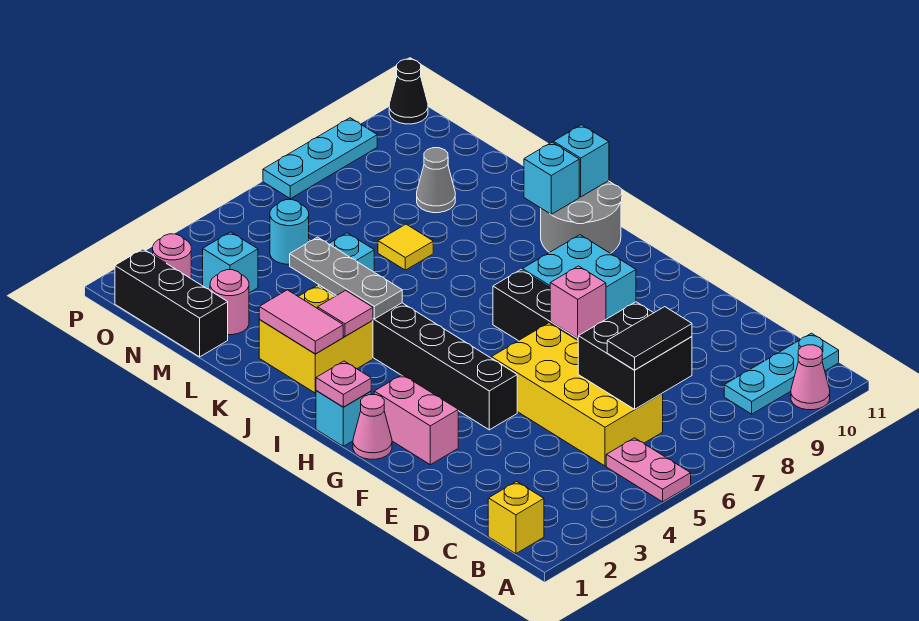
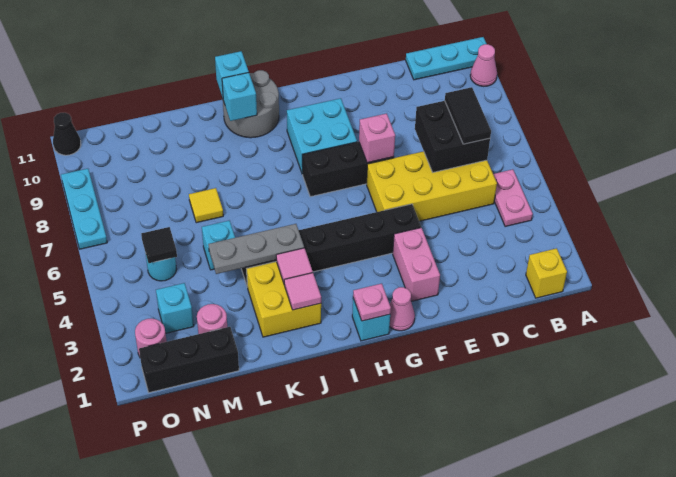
pink plate A5:B5 level 1 -> pink plate B4:B5 level 1
cyan plate B9:B11 level 1 -> cyan plate A11:C11 level 1
pink brick F2:G2 level 1 -> pink brick F2:F3 level 1
pink tile J2:K2 level 2 -> pink tile J2 level 2
grey cone M9 level 1 -> none
none -> black tile N5 level 2

